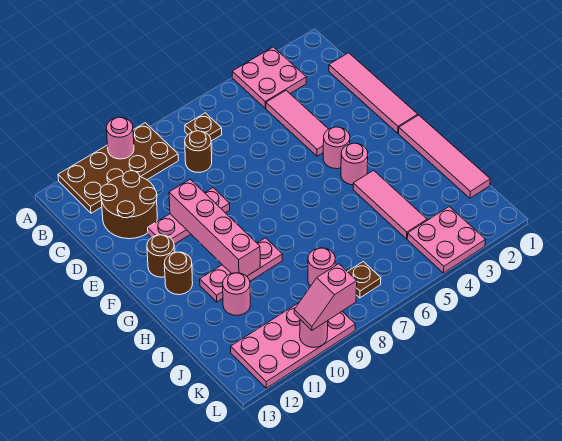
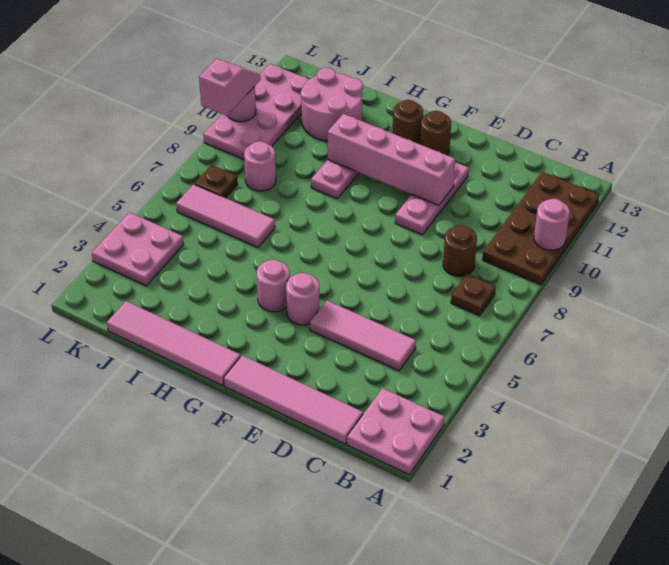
pink plate A3:B4 level 1 -> pink plate A1:B2 level 1
brown round brick C11:D12 level 1 -> none
pink tile H4:J4 level 1 -> pink tile I6:K6 level 1
pink round brick I11 level 1 -> pink round brick I11:J12 level 1

